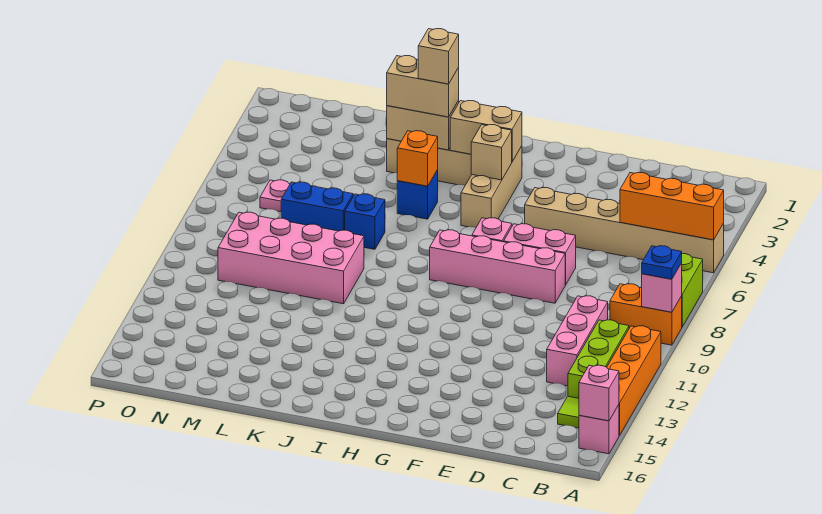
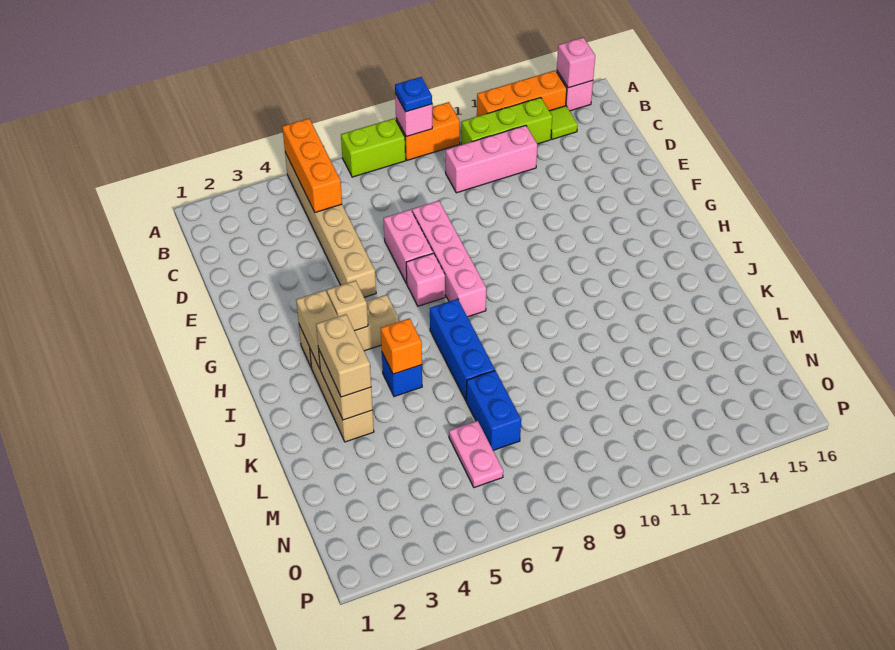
orange brick A9:B9 level 1 -> orange brick A9:A10 level 1
orange brick A11:A14 level 1 -> orange brick A12:A14 level 1
tan brick J3 level 4 -> none
blue brick K7 level 1 -> blue brick I7:K7 level 1
pink brick K9:N10 level 1 -> none

